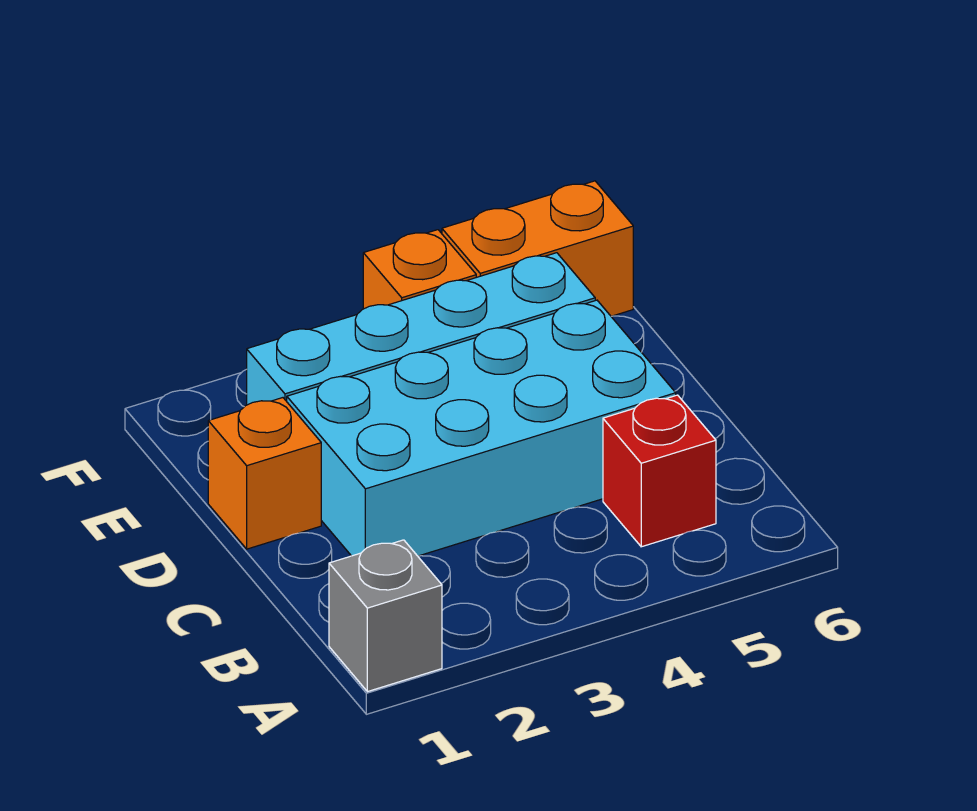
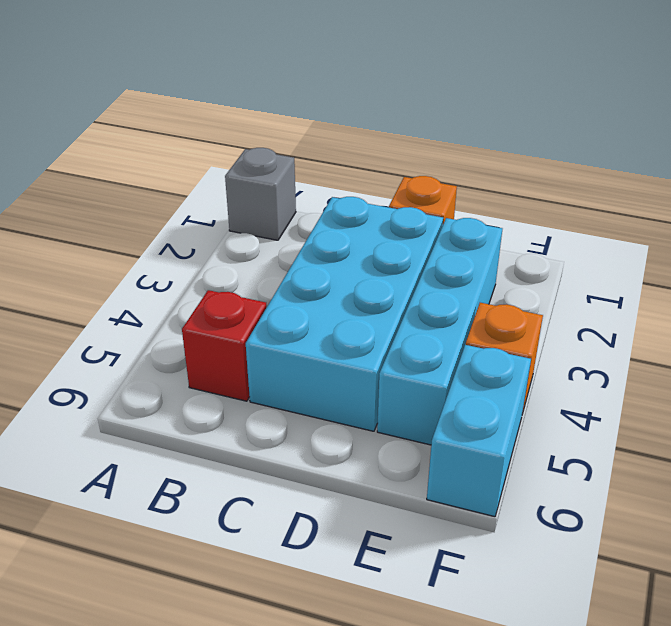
orange brick F5:F6 level 1 -> cyan brick F5:F6 level 1

